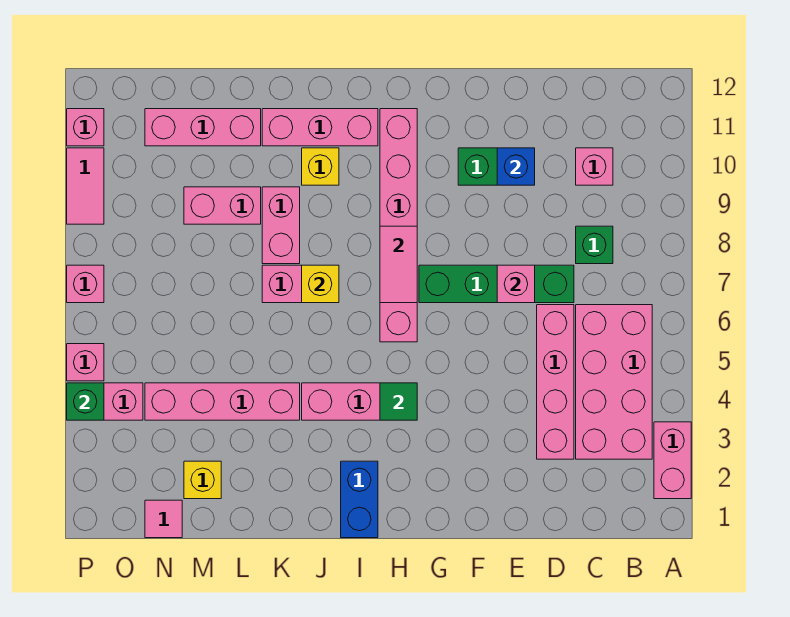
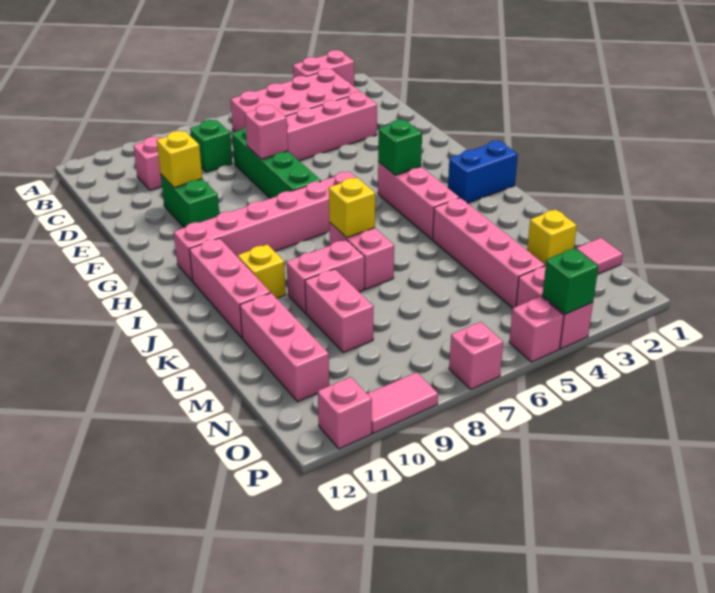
blue brick E10 level 2 -> yellow brick E10 level 2
green tile H4 level 2 -> green brick H4 level 2
pink tile H7:H8 level 2 -> none

